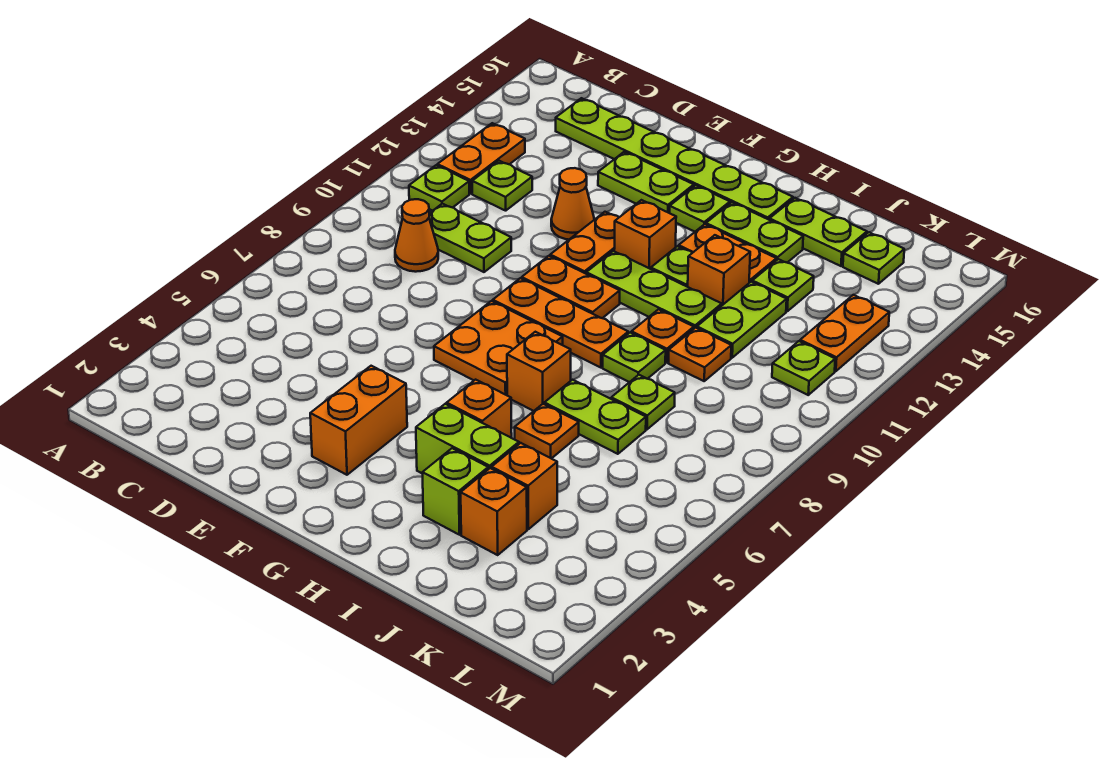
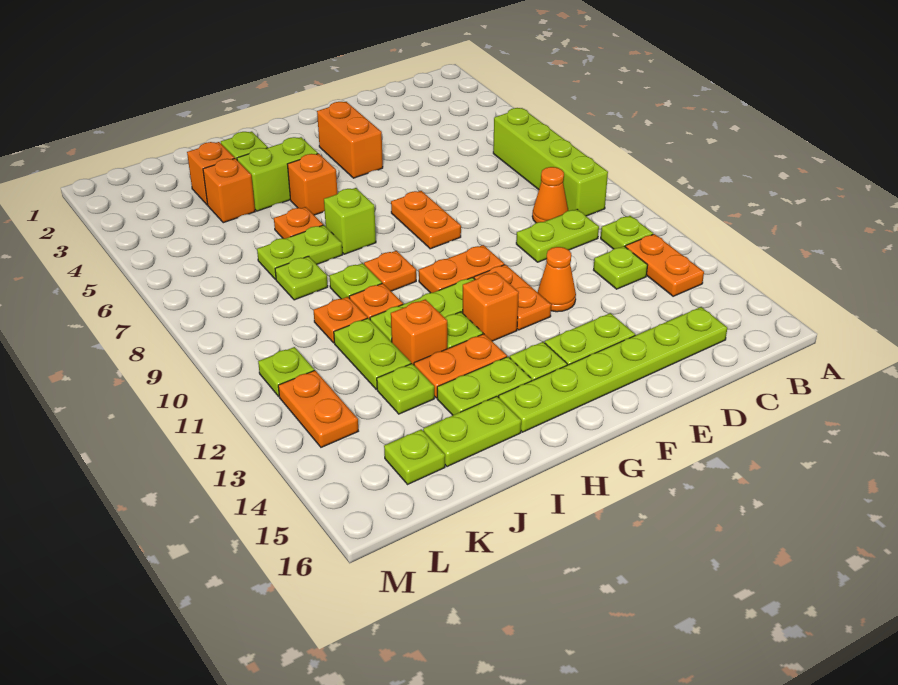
none -> lime brick B6:B9 level 1
orange plate F7:G8 level 1 -> orange plate F7:F8 level 1
orange plate F9:H9 level 1 -> orange plate H9 level 1
orange brick H7 level 1 -> lime brick H7 level 1

